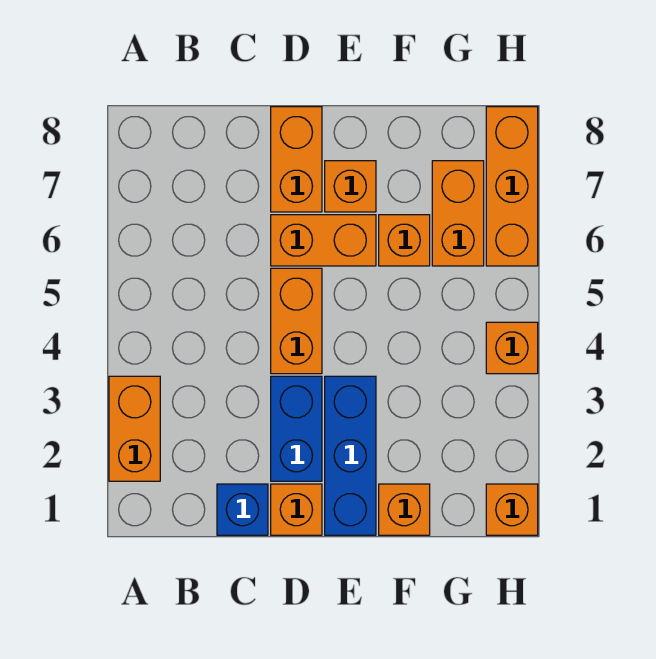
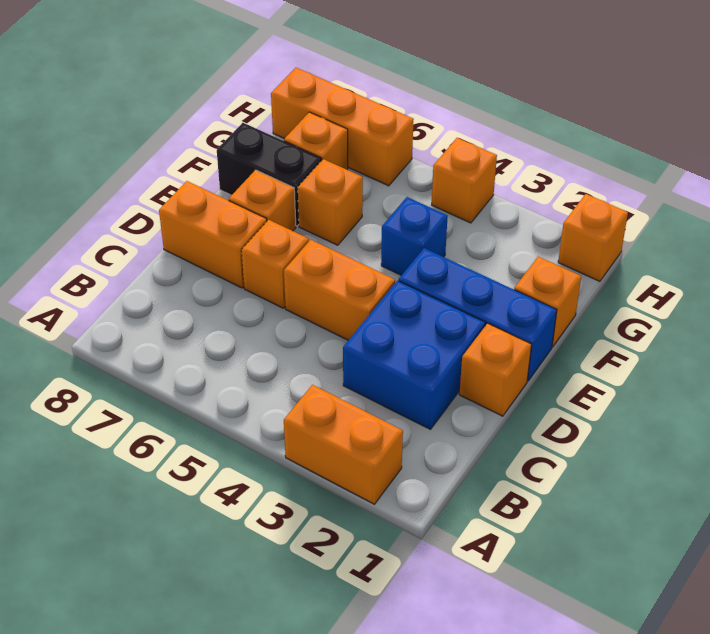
blue brick C1 level 1 -> blue brick F4 level 1
blue brick D2:D3 level 1 -> blue brick C2:D3 level 1
orange brick D6:E6 level 1 -> orange brick D6 level 1
none -> black brick F7:F8 level 1
orange brick G6:G7 level 1 -> orange brick G7 level 1

